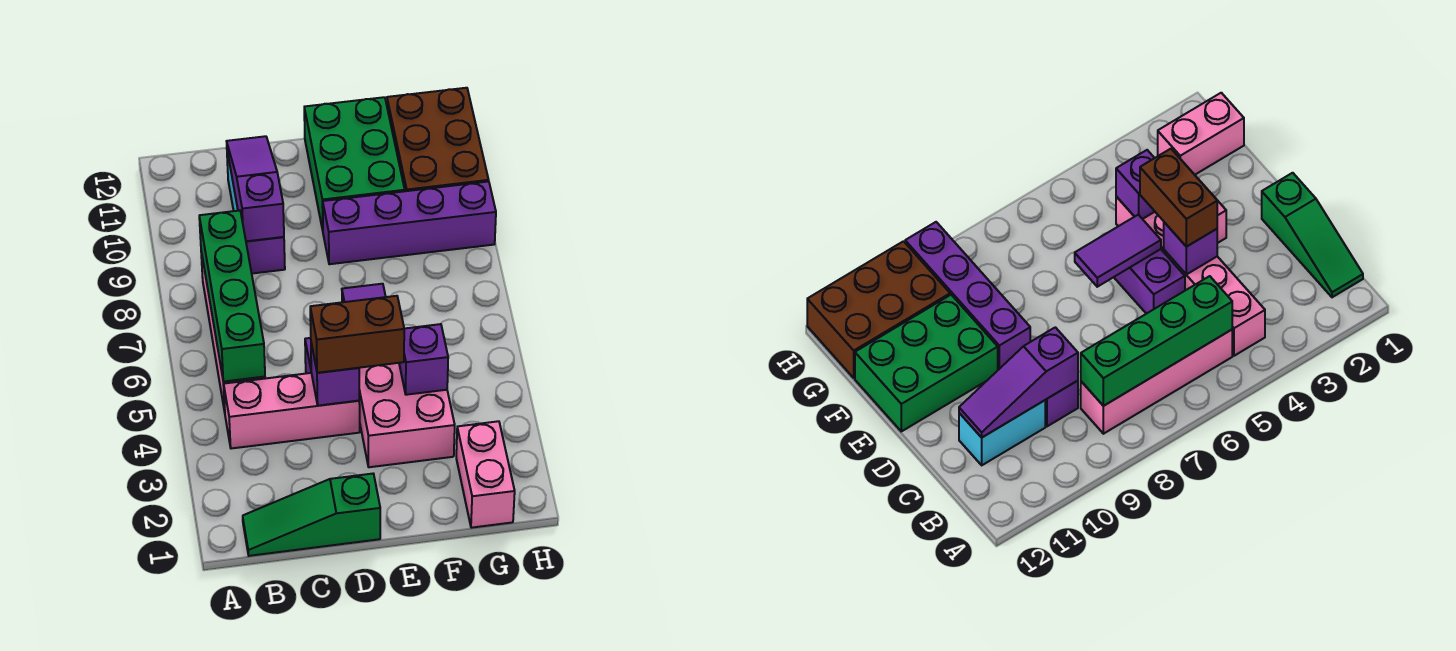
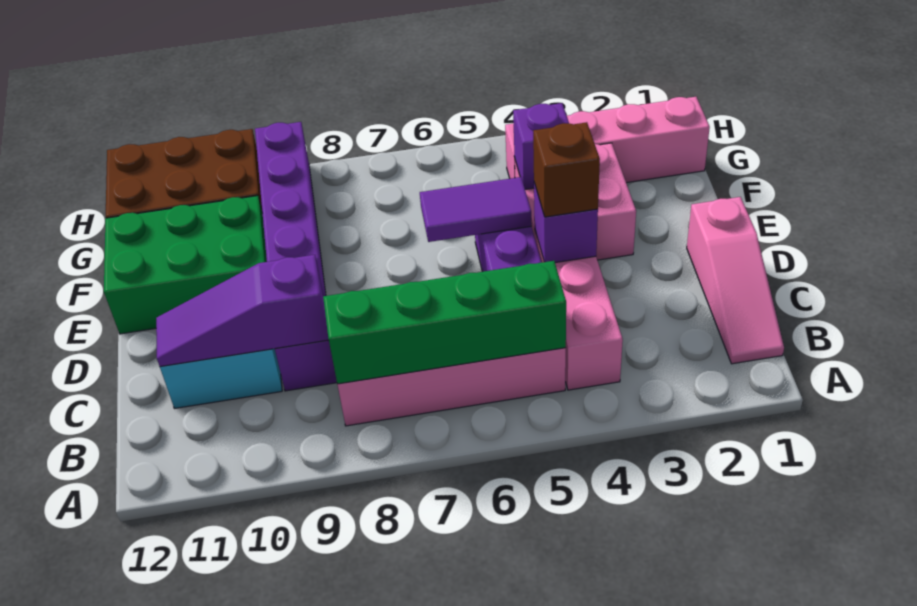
green slope B1:D1 level 1 top D -> pink slope B1:D1 level 1 top D
brown brick D4:E4 level 3 -> brown brick D4 level 3
pink brick G1:G2 level 1 -> pink brick G1:G4 level 1

